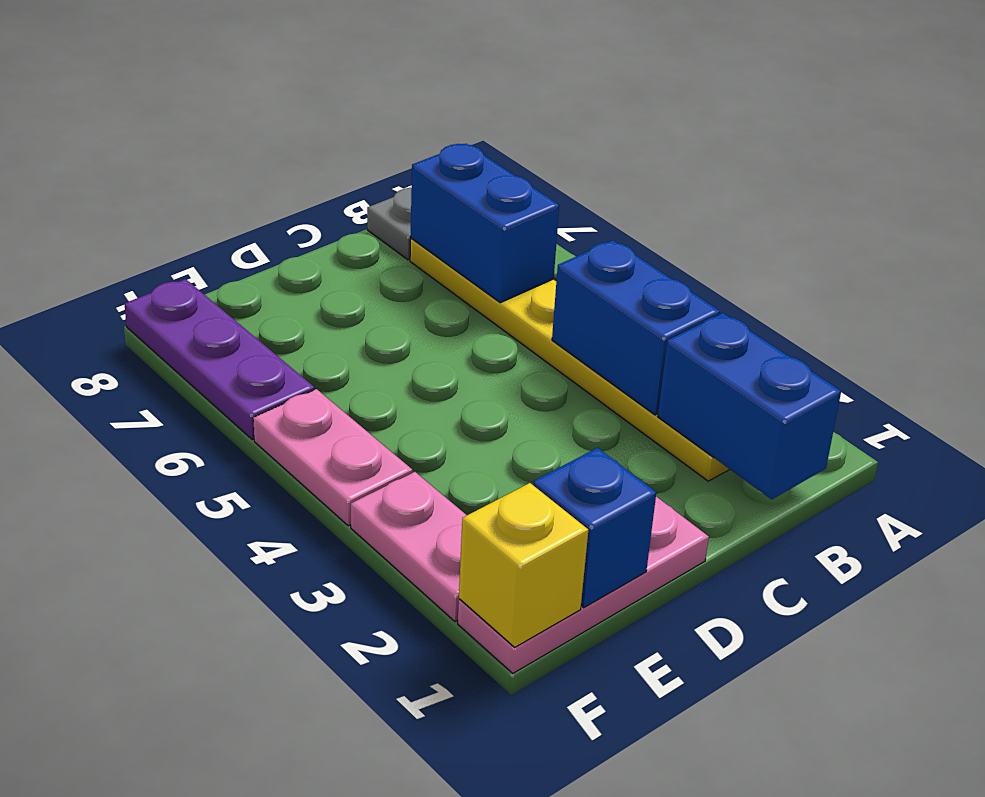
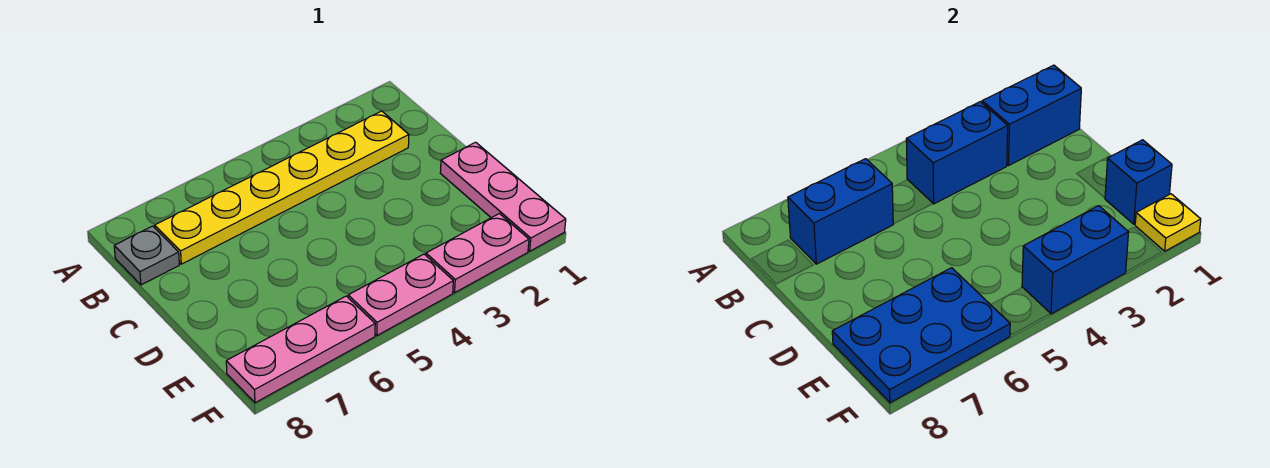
none -> blue plate E6:F8 level 2
yellow brick F1 level 2 -> yellow plate F1 level 2
none -> blue brick F3:F4 level 2
purple plate F6:F8 level 1 -> pink plate F6:F8 level 1

